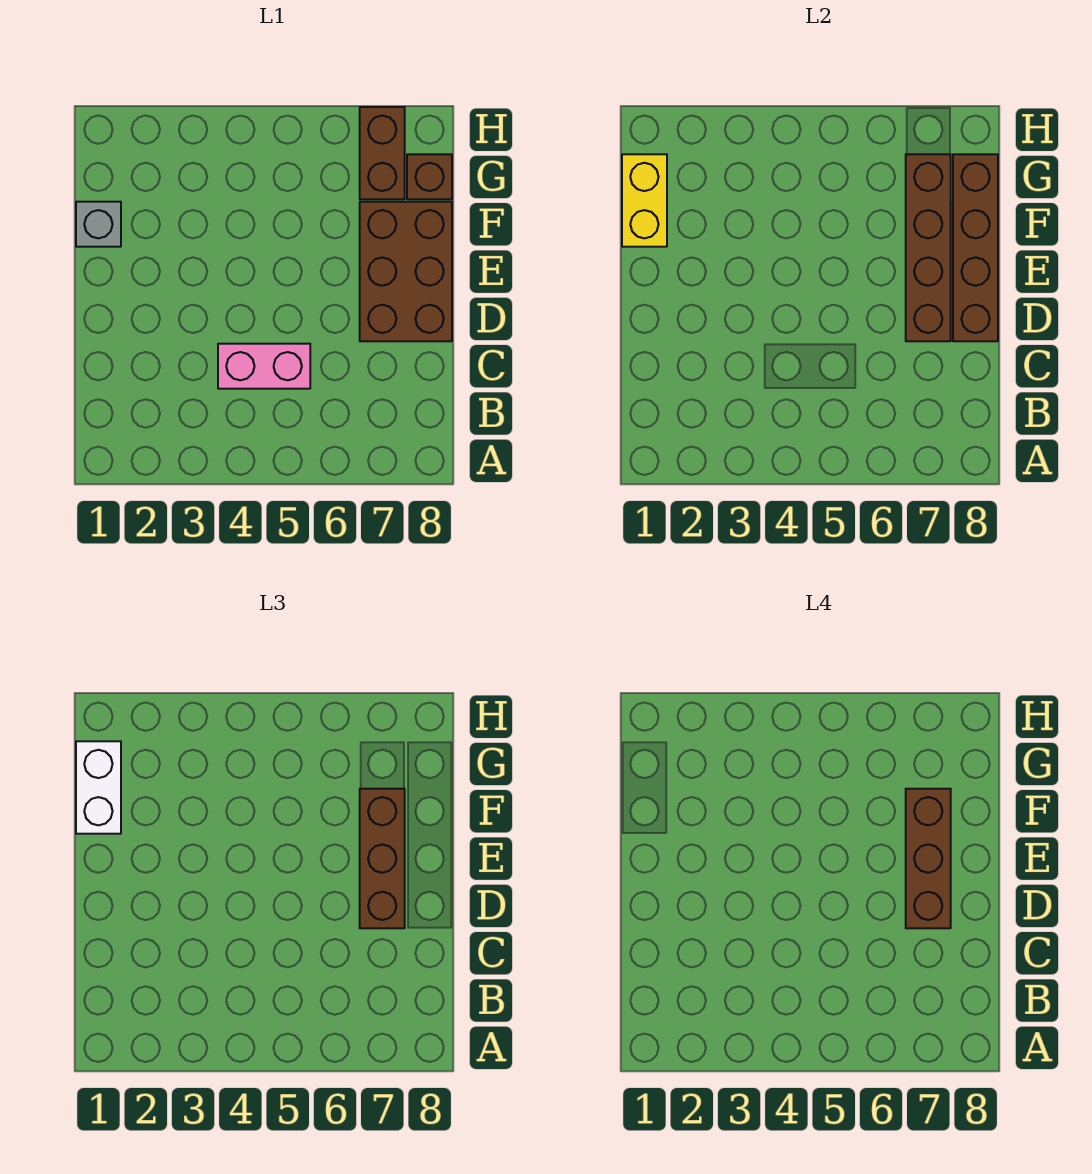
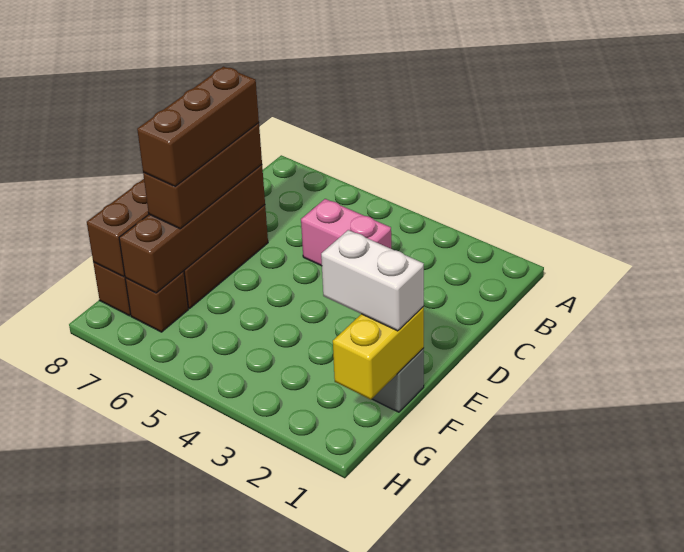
white brick F1:G1 level 3 -> white brick F1:F2 level 3
brown brick G7:H7 level 1 -> brown brick G7 level 1

